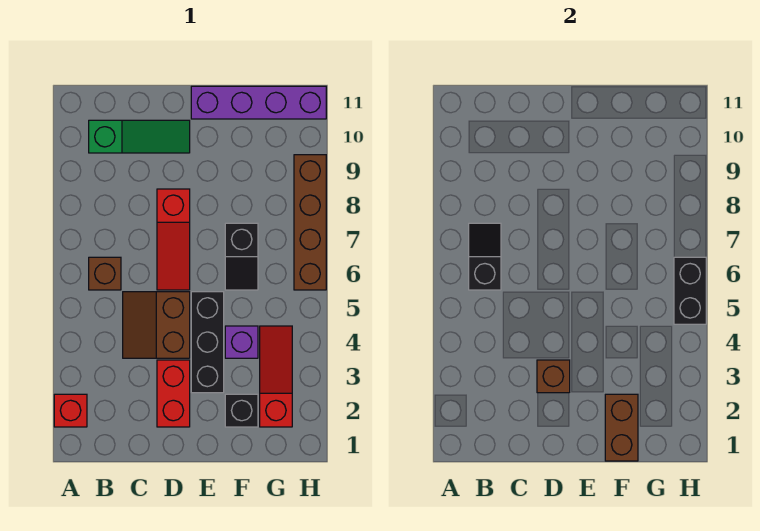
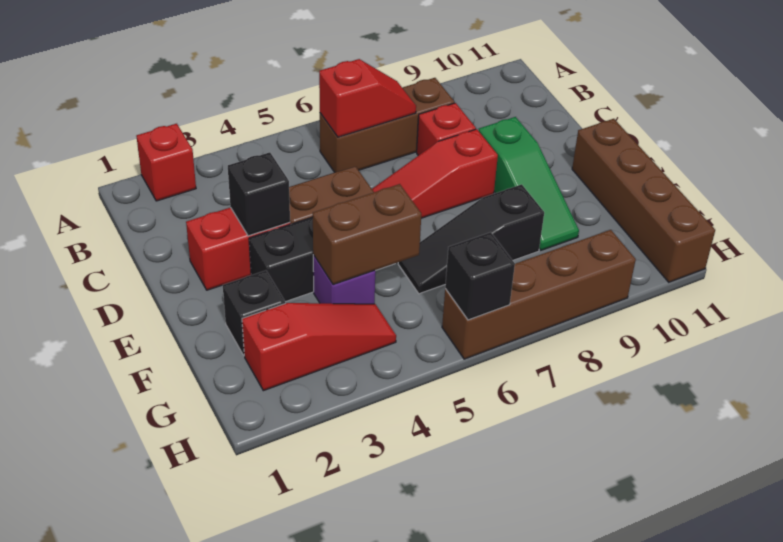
brown brick B6 level 1 -> brown brick B6:B8 level 1
black slope B6:B7 level 2 top 6 -> red slope B6:B7 level 2 top 6
green slope B10:D10 level 1 top B -> green slope D9:F9 level 1 top D
none -> red brick C8 level 1
brown brick D3 level 2 -> black brick D3 level 2
purple brick E11:H11 level 1 -> brown brick E11:H11 level 1
brown brick F1:F2 level 2 -> brown brick F4:F5 level 2
black slope F6:F7 level 1 top 7 -> black slope F6:F8 level 1 top 8
black brick H5:H6 level 2 -> black brick H6 level 2

